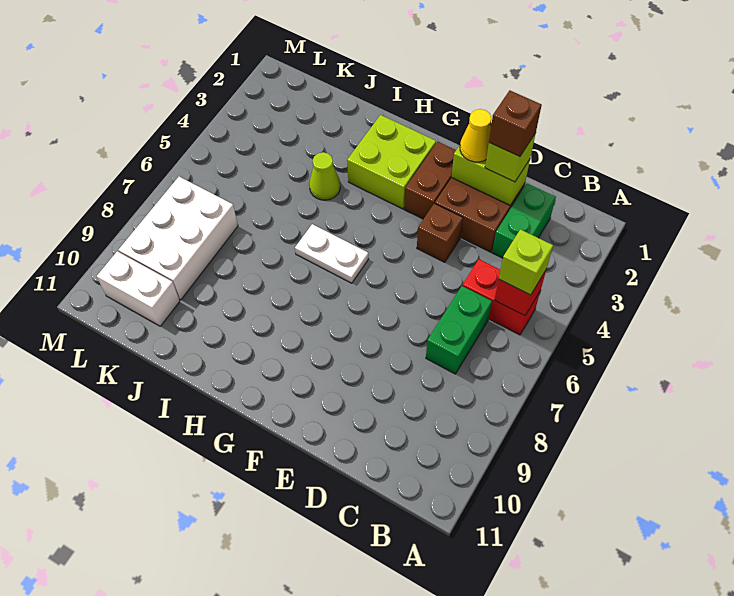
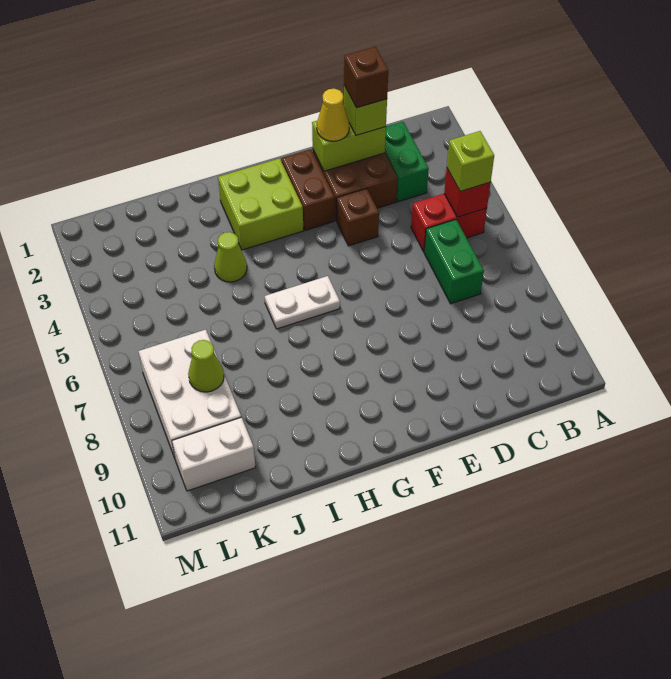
none -> lime cone K8 level 2

